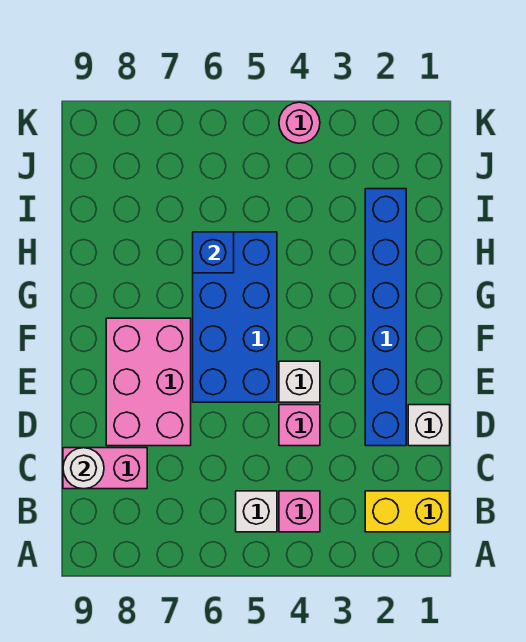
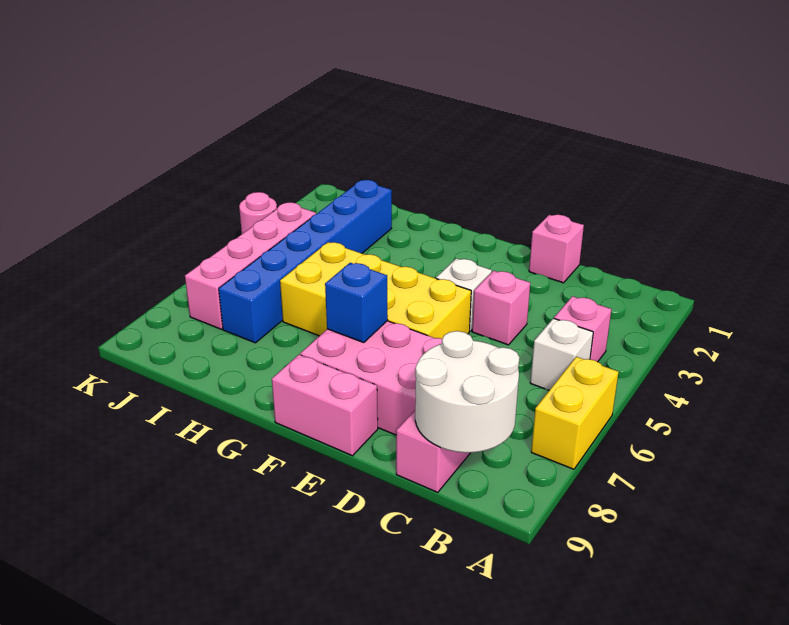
yellow brick B1:B2 level 1 -> yellow brick A6:A7 level 1
white round brick C9 level 2 -> white round brick B8:C9 level 2
white brick D1 level 1 -> pink brick D1 level 1
blue brick D2:I2 level 1 -> blue brick I2:I7 level 1
blue brick E5:H6 level 1 -> yellow brick E5:H6 level 1
none -> pink brick E9:F9 level 1
blue brick H6 level 2 -> blue brick F7 level 2
none -> pink brick J4:J7 level 1

